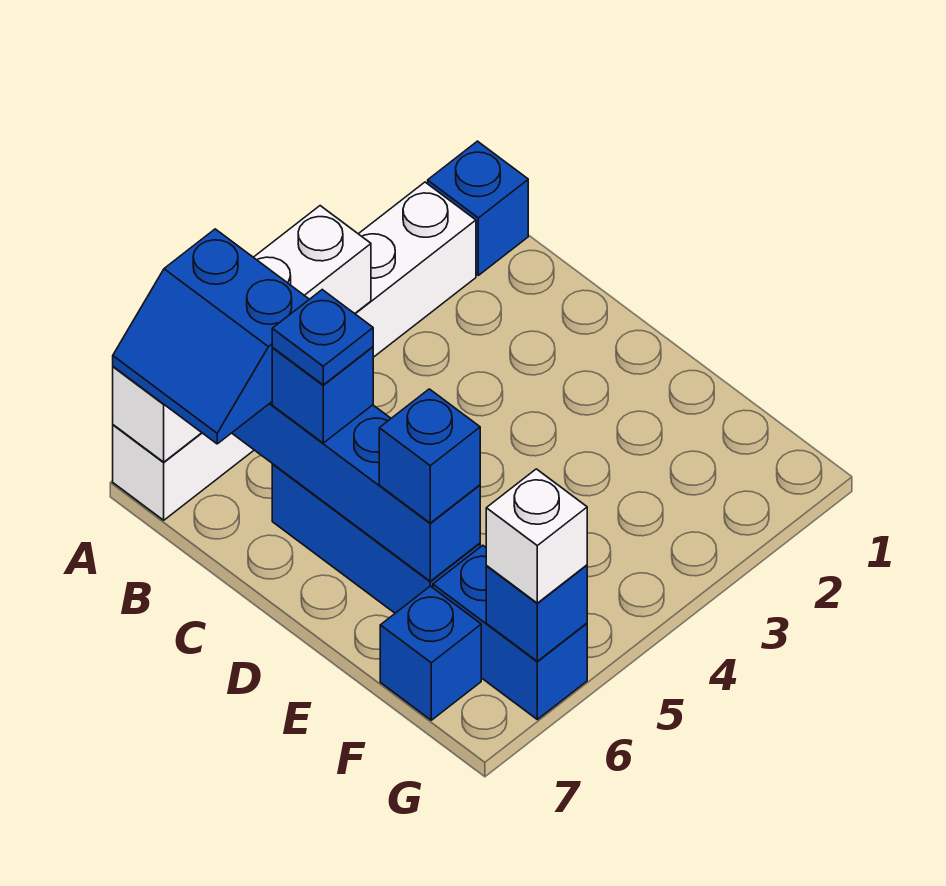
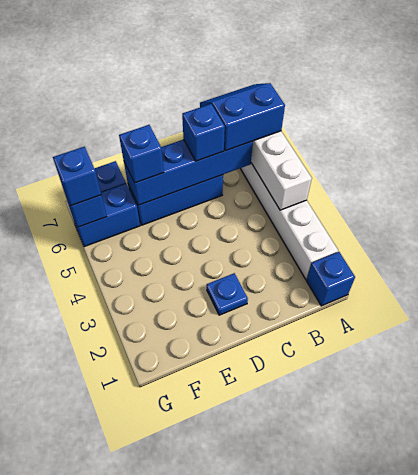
blue plate C6 level 4 -> blue plate D2 level 1
white brick G6 level 3 -> blue brick G6 level 3

